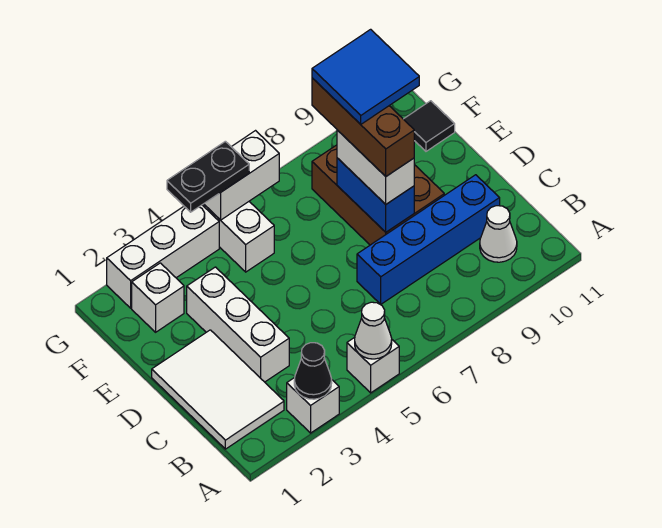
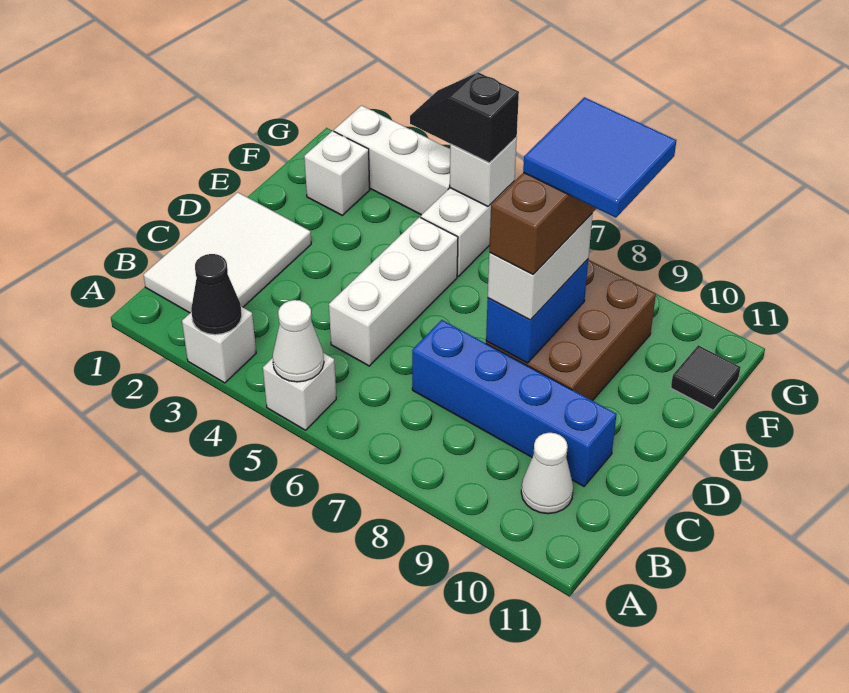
white brick C3:E3 level 1 -> white brick C5:E5 level 1
black plate G4:G5 level 3 -> black slope G4:G5 level 3 top 5
white brick G5:G6 level 2 -> white brick G5 level 2

